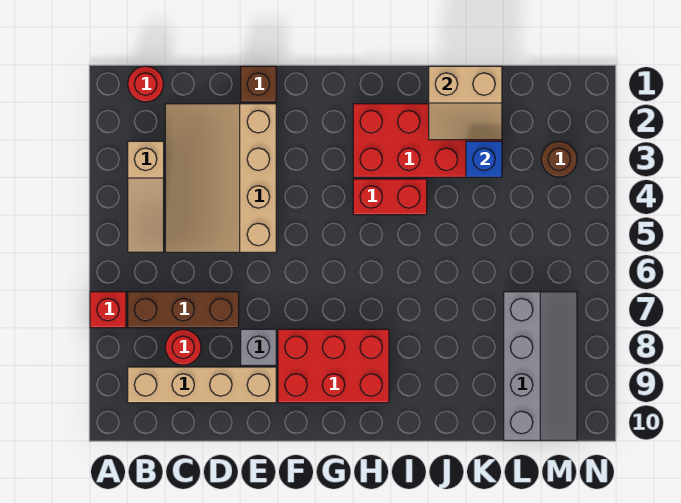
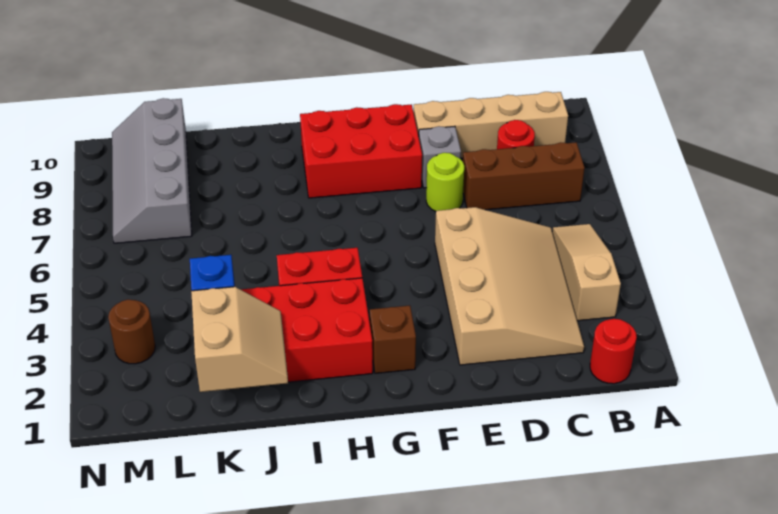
red brick A7 level 1 -> none
brown brick E1 level 1 -> brown brick G2 level 1
none -> lime round brick E7 level 1
tan slope J1:K2 level 2 top 1 -> tan slope J1:K2 level 2 top K

